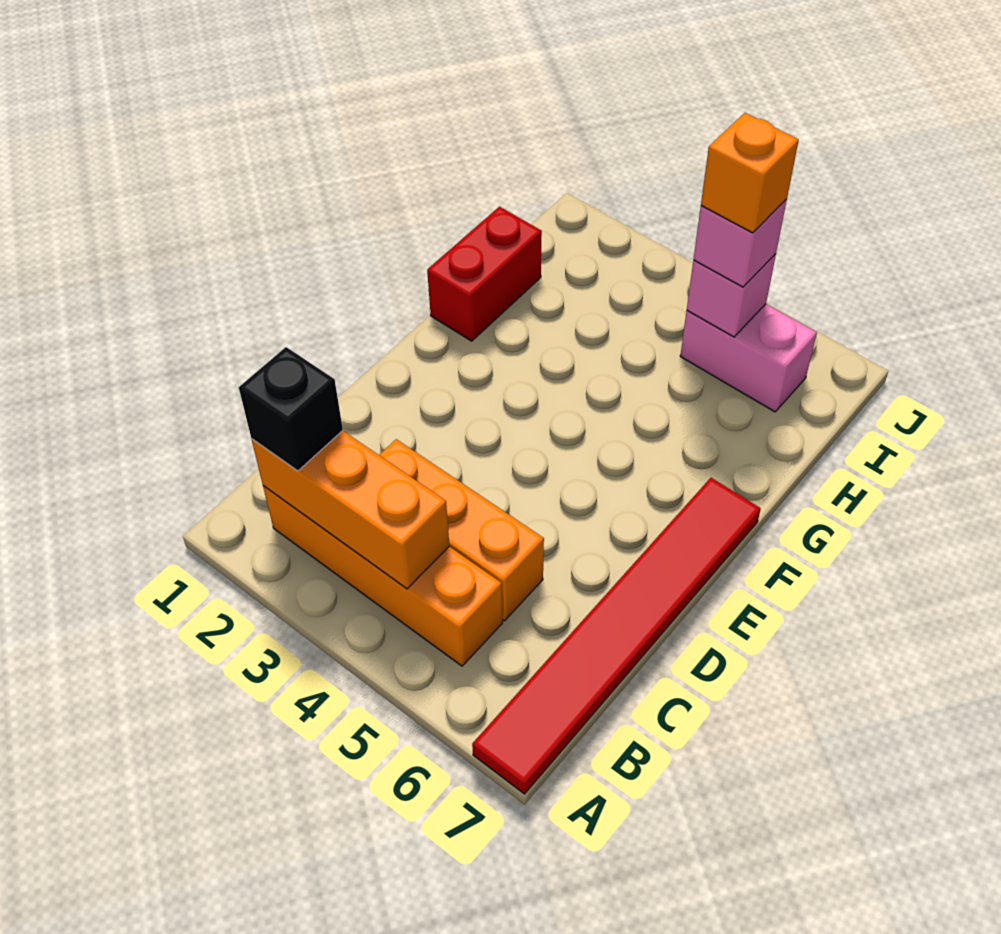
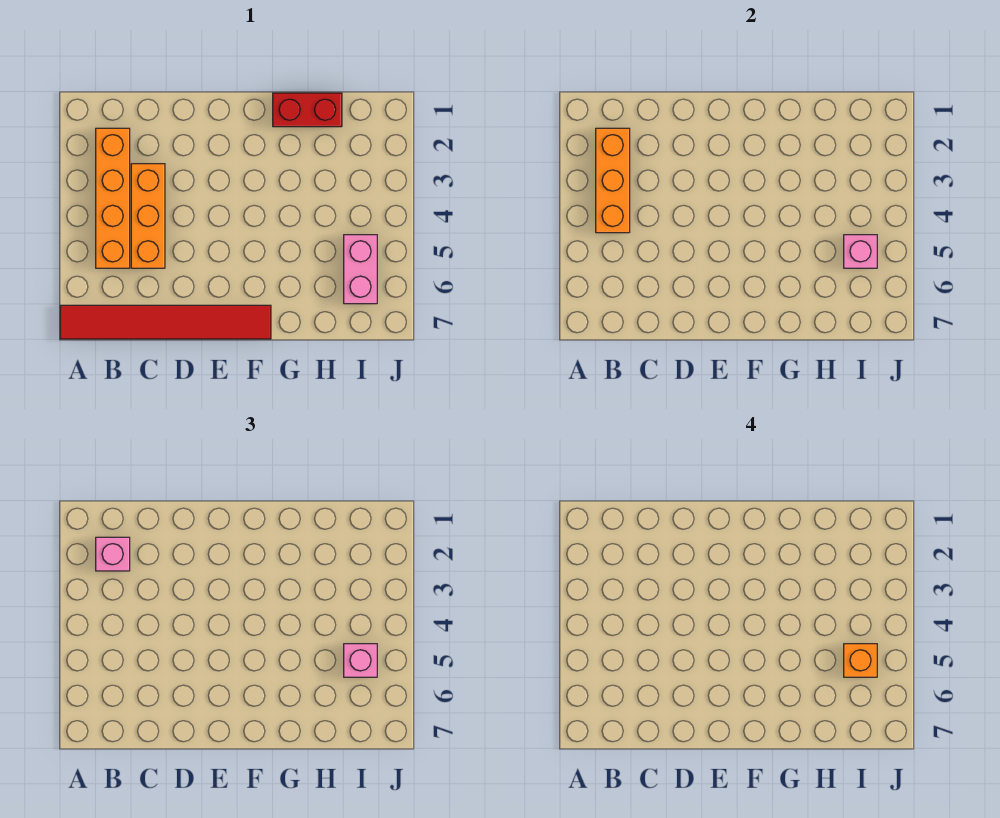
black brick B2 level 3 -> pink brick B2 level 3

